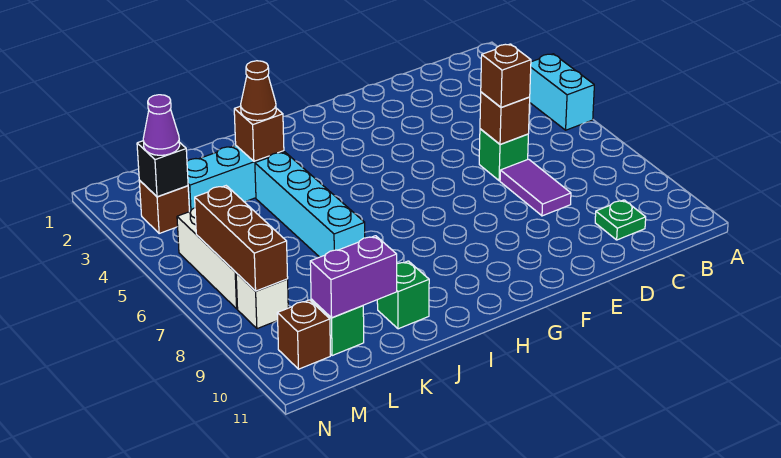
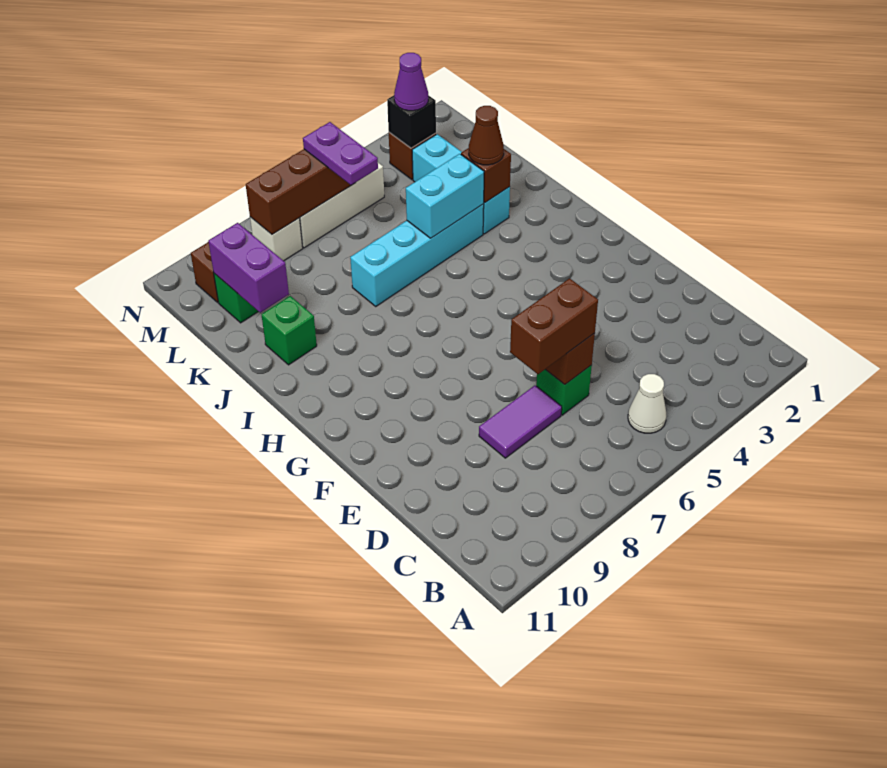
cyan brick A4:A5 level 1 -> cyan brick J4:J5 level 2
none -> white cone B5 level 1
green plate C10 level 1 -> none
brown brick D6 level 3 -> brown brick D6:D7 level 3
none -> purple plate L6:M6 level 3

